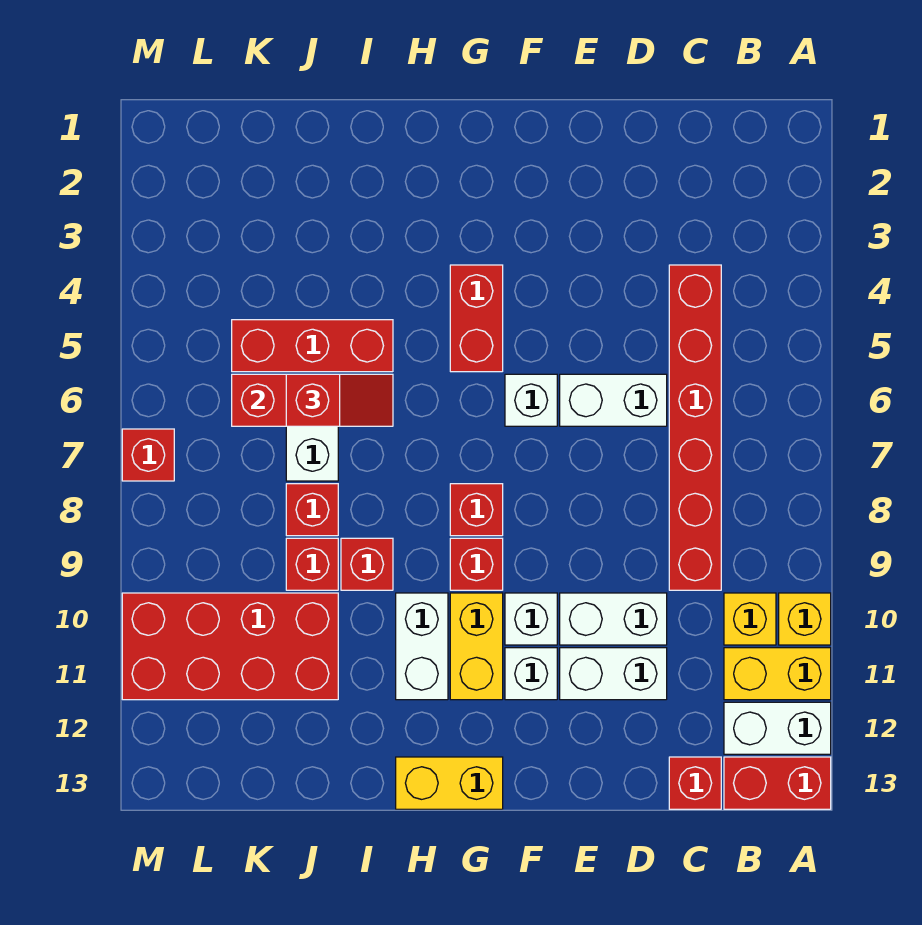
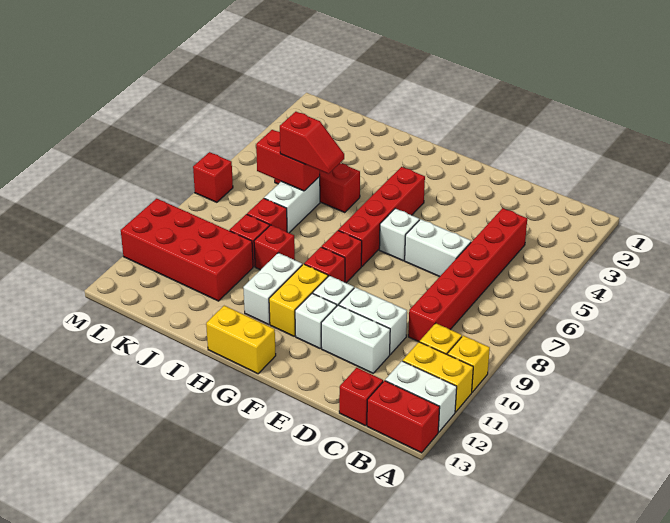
red brick G4:G5 level 1 -> red brick G4:G7 level 1

